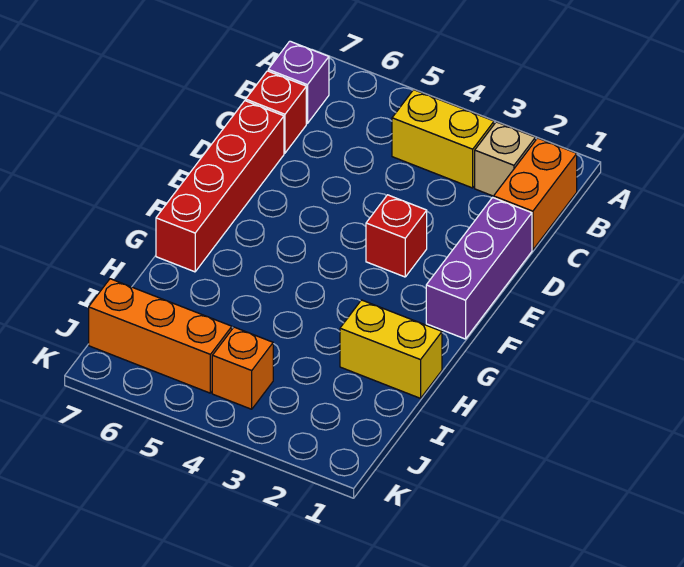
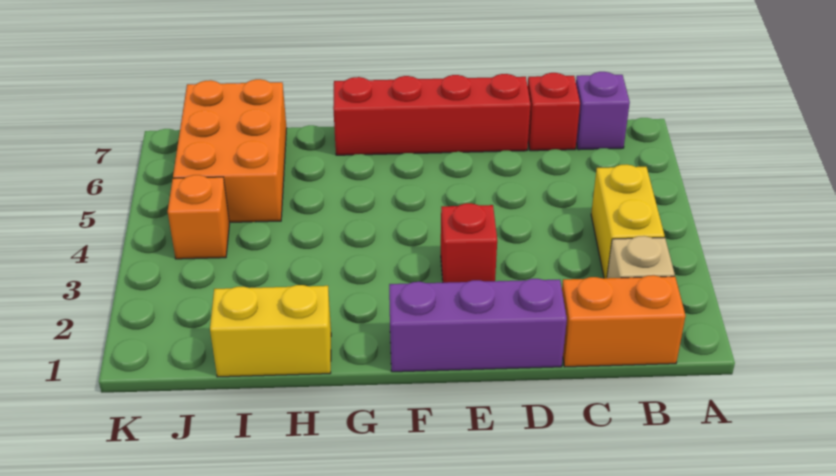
yellow brick H1:H2 level 1 -> yellow brick H1:I1 level 1
orange brick J5:J7 level 1 -> orange brick I5:J7 level 1

